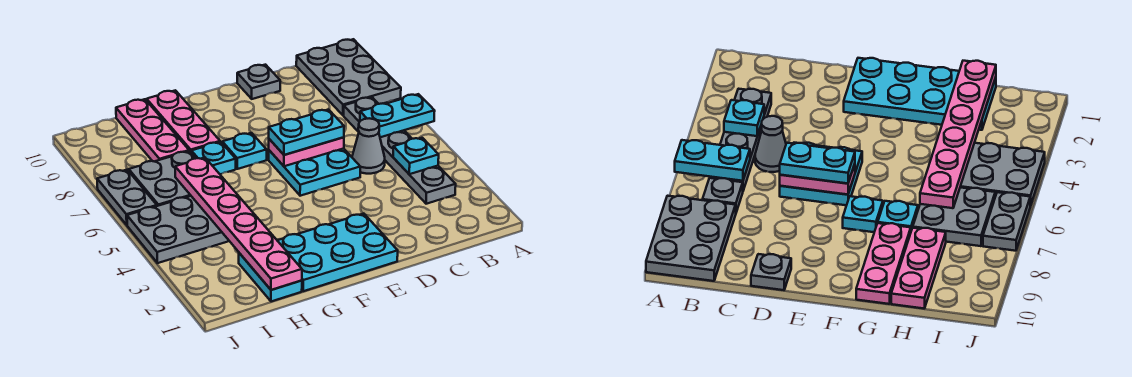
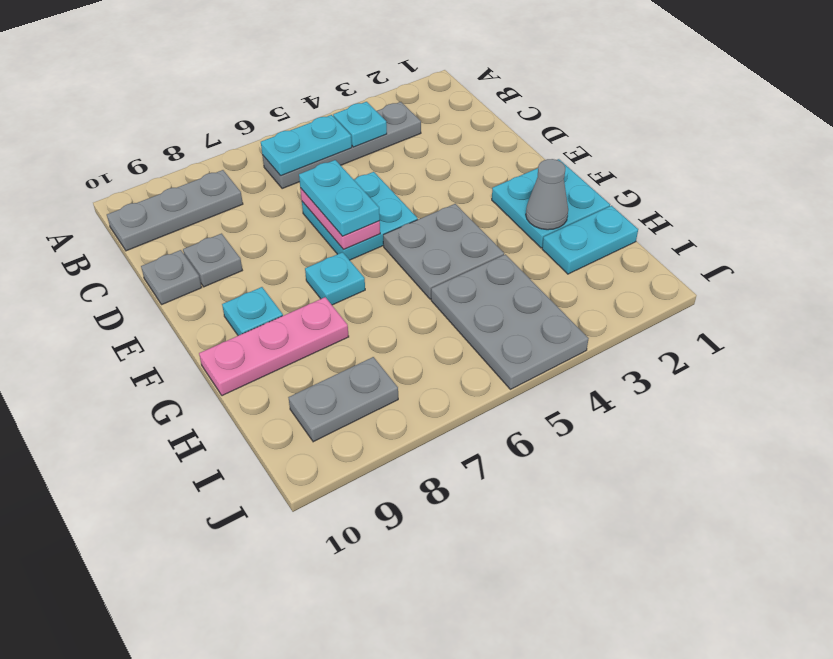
cyan plate A6:B6 level 2 -> cyan plate B5:B6 level 2
grey plate A8:B10 level 1 -> grey plate B8:B10 level 1
grey plate B7 level 1 -> grey plate D9 level 1
grey cone C5 level 1 -> grey cone G2 level 2
cyan plate E1:G2 level 1 -> cyan plate F1:G2 level 1
cyan plate G7 level 1 -> cyan plate F9 level 1
pink plate H1:H6 level 2 -> none
grey plate H6:I7 level 1 -> grey plate F4:G5 level 1
pink plate H8:H10 level 1 -> none
grey plate J6:J7 level 1 -> grey plate I8:I9 level 1

